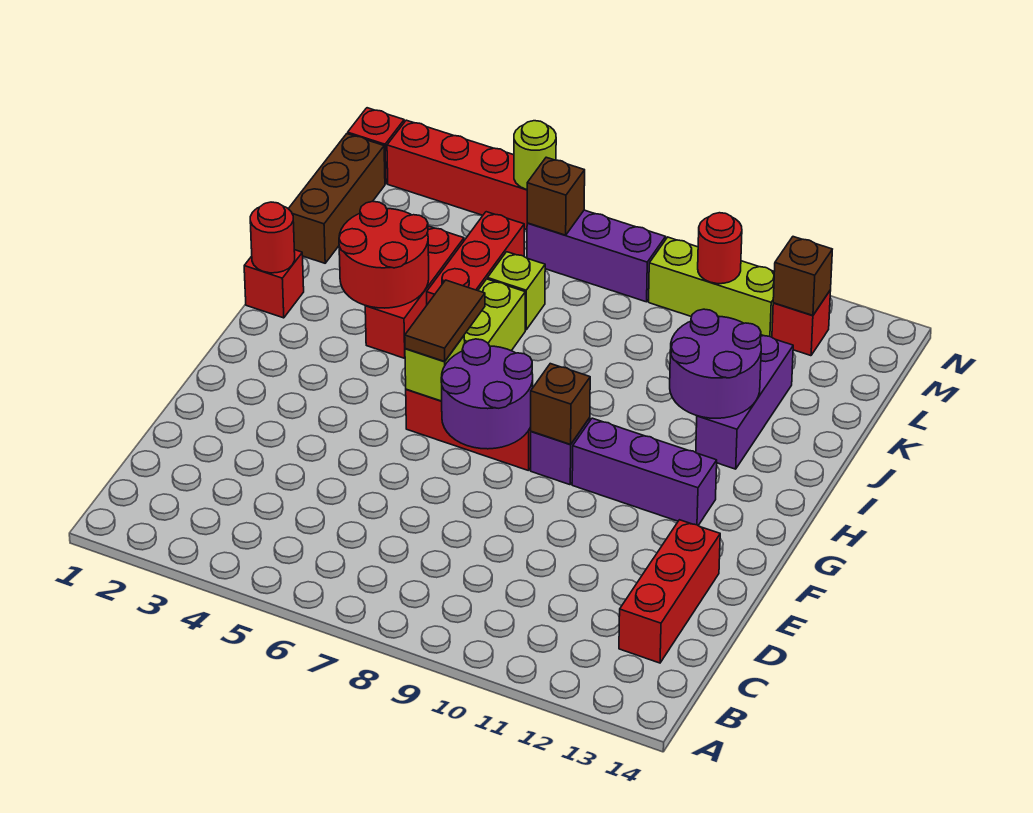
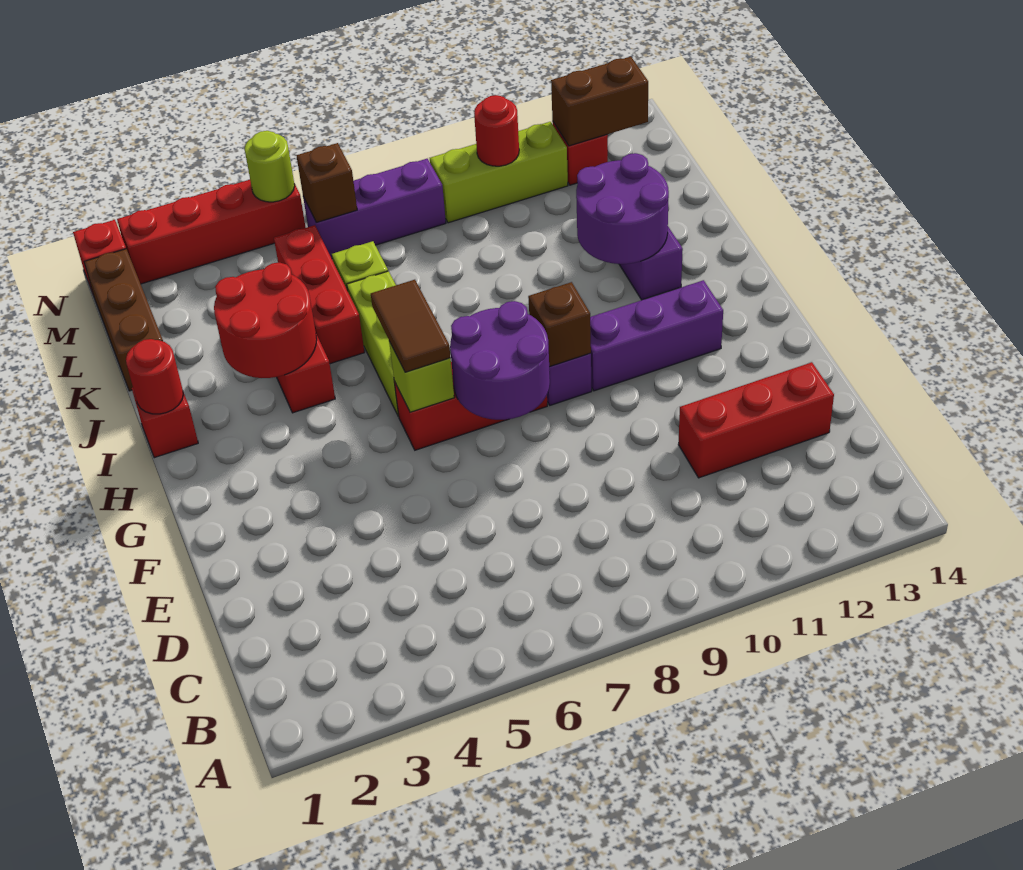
red brick C13:E13 level 1 -> red brick D11:D13 level 1
brown brick M12 level 2 -> brown brick M12:M13 level 2

